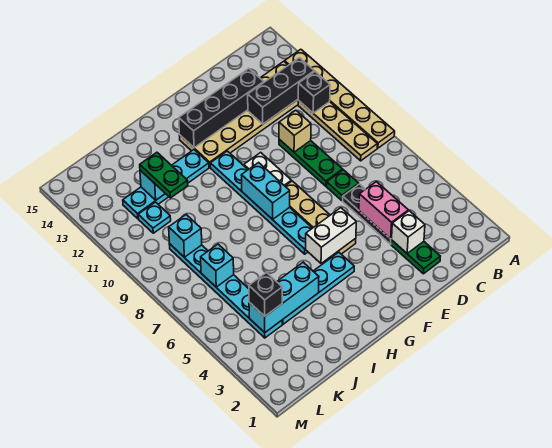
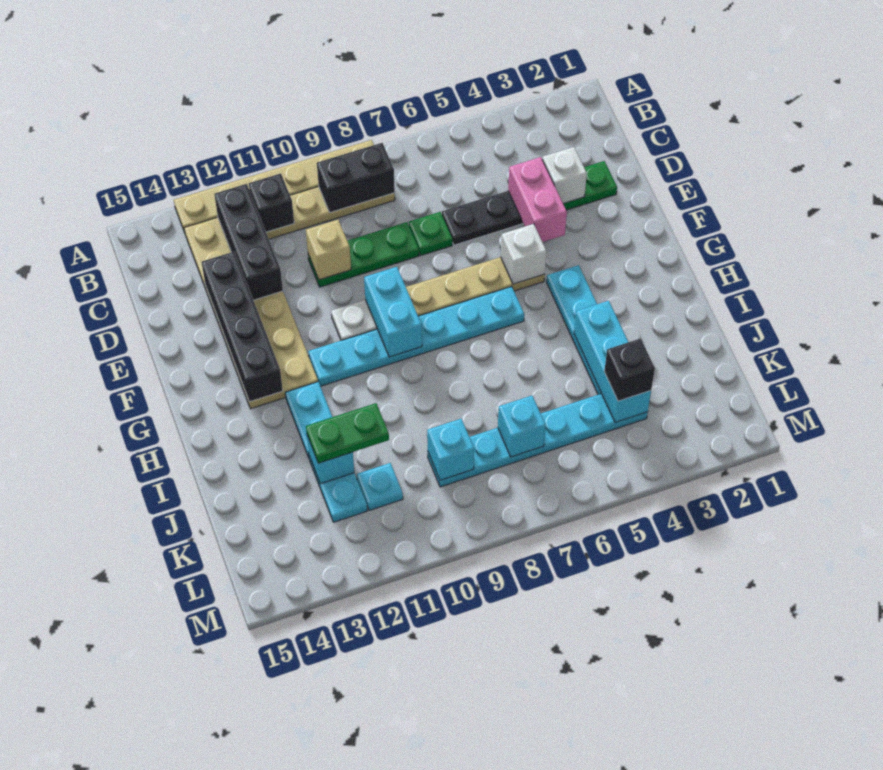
none -> black brick B8:B9 level 2
pink brick D4:D5 level 2 -> pink brick D4:E4 level 2
white brick F5:G5 level 2 -> white brick F5 level 2
cyan brick G8:G9 level 2 -> cyan brick F9:G9 level 2

